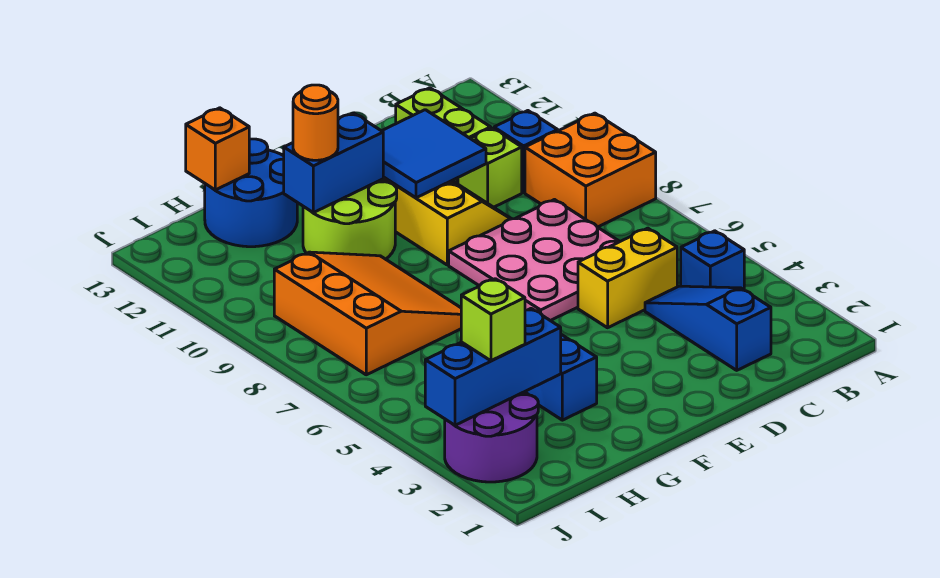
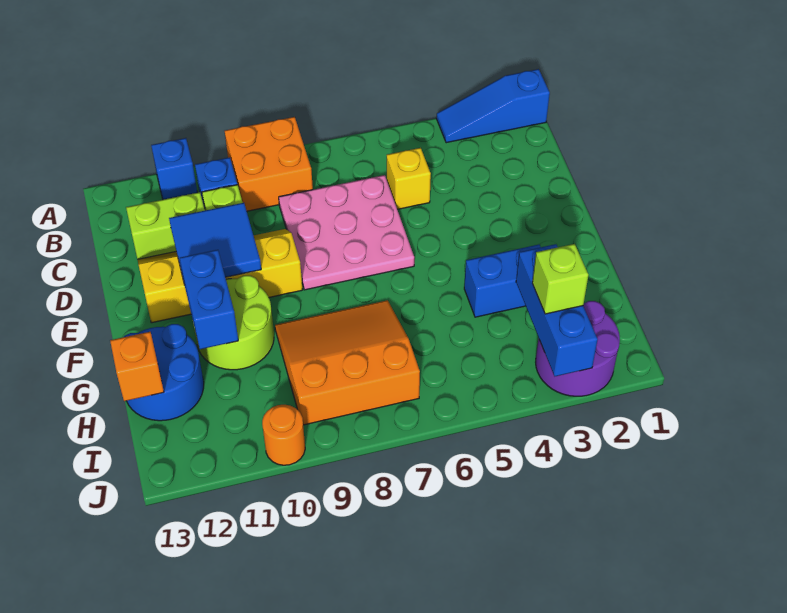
blue brick B4 level 1 -> blue brick A11 level 1
blue slope C2:C4 level 1 top 2 -> blue slope A1:A3 level 1 top 1
yellow brick C5:D5 level 1 -> yellow brick C5 level 1
orange round brick G11 level 3 -> orange round brick J10 level 1

